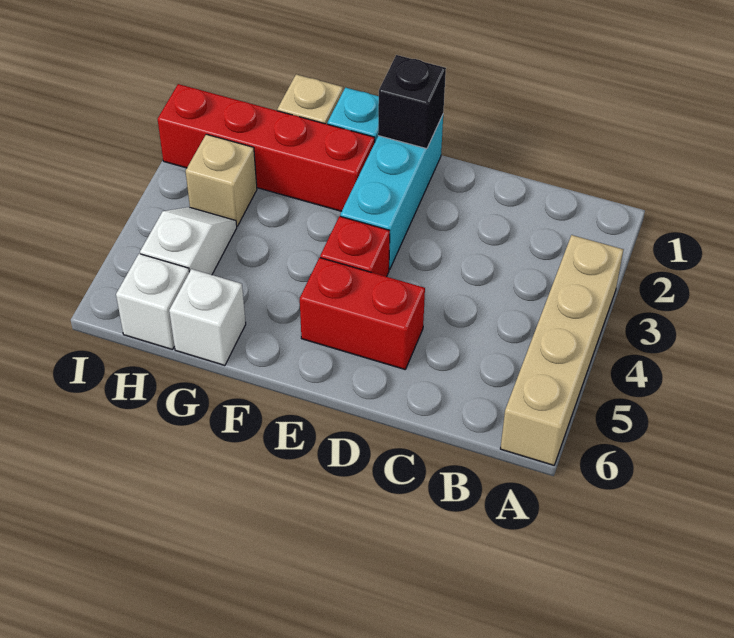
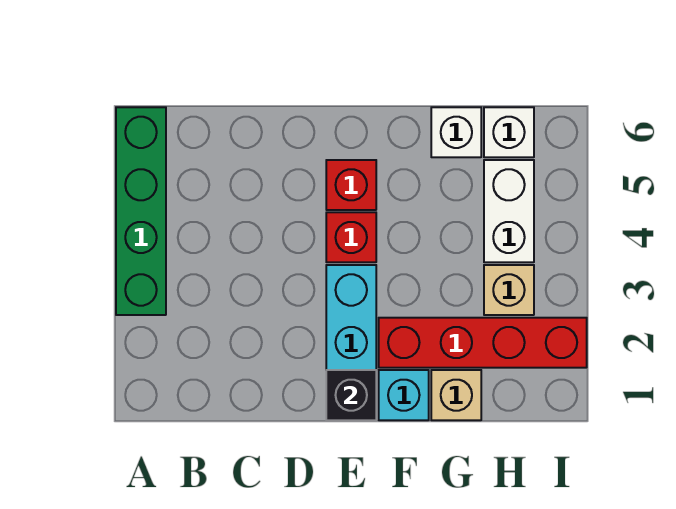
tan brick A3:A6 level 1 -> green brick A3:A6 level 1
red brick D5:E5 level 1 -> red brick E5 level 1
white slope H4:H5 level 1 top 5 -> white brick H4:H5 level 1

